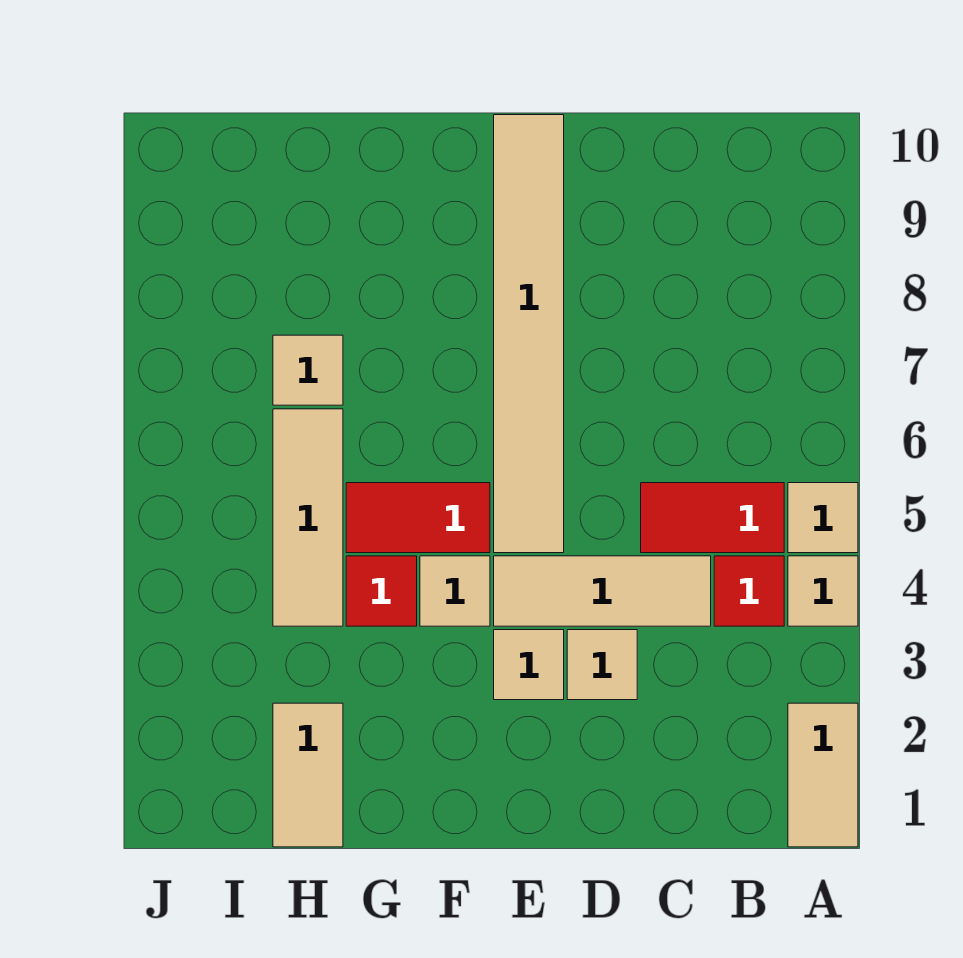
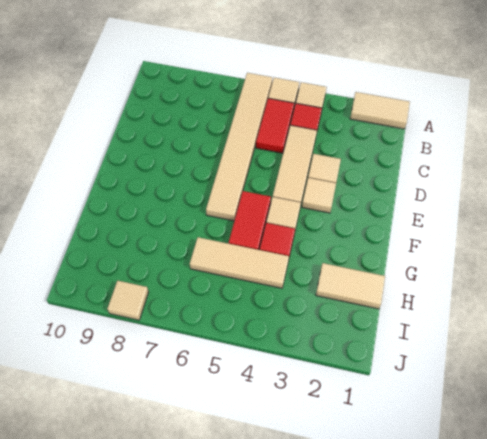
tan tile E5:E10 level 1 -> tan tile A6:F6 level 1
tan tile H7 level 1 -> tan tile J8 level 1

